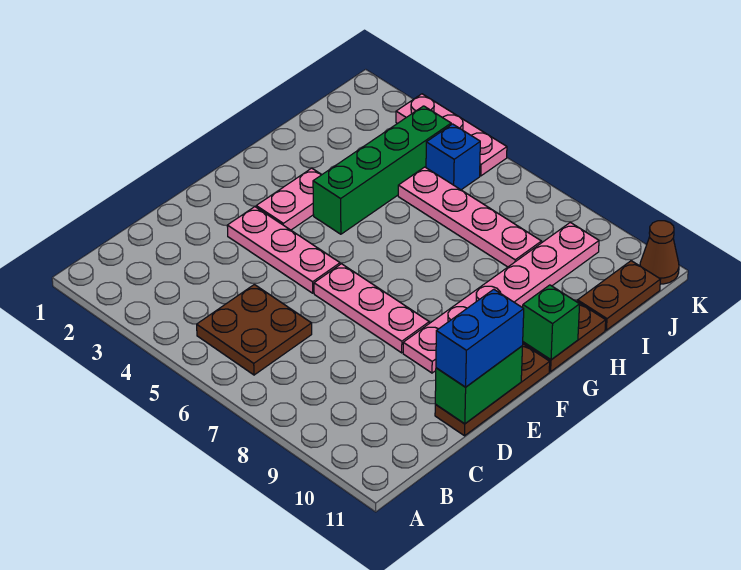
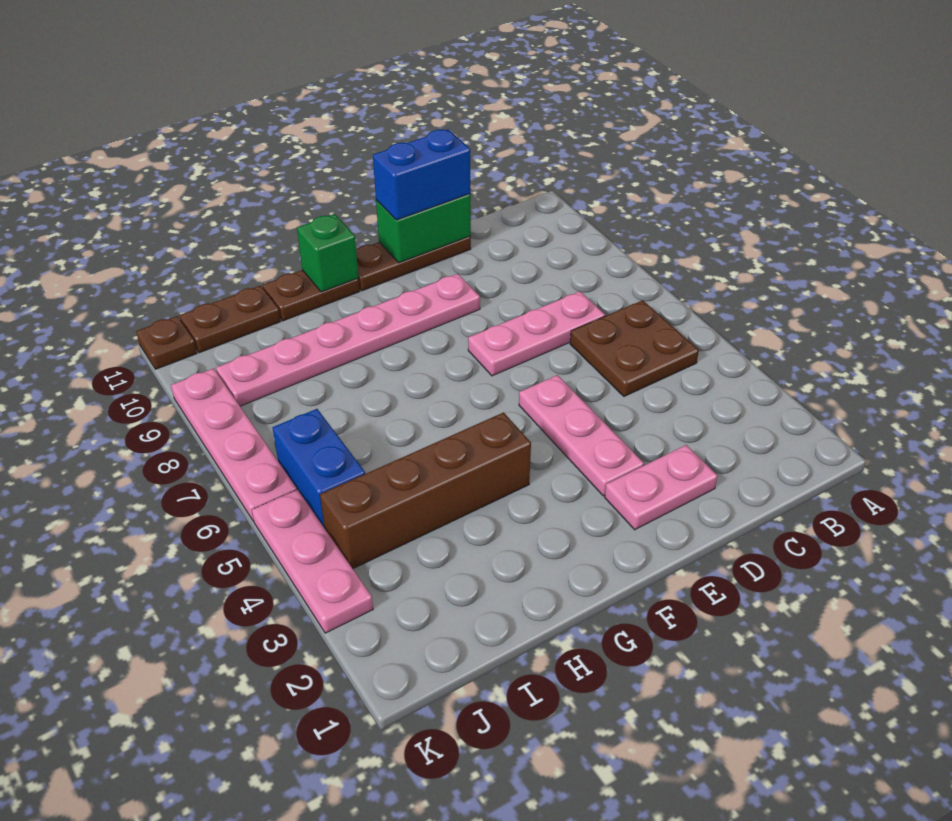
pink plate E6:E8 level 1 -> pink plate C7:E7 level 1
pink plate F3:G3 level 1 -> pink plate D2:E2 level 1
green brick G4:J4 level 1 -> brown brick G4:J4 level 1
pink plate I5:I8 level 1 -> pink plate K6:K9 level 1
blue brick J5 level 1 -> blue brick J5:J6 level 1
brown cone K11 level 1 -> brown plate K11 level 1

